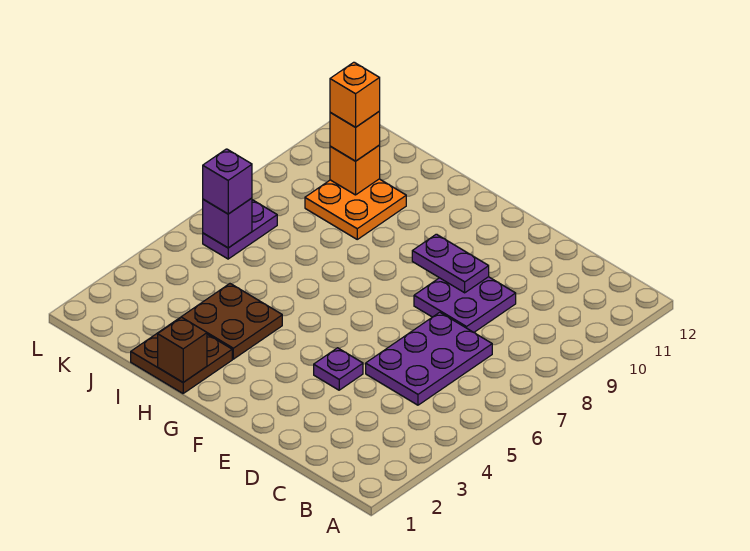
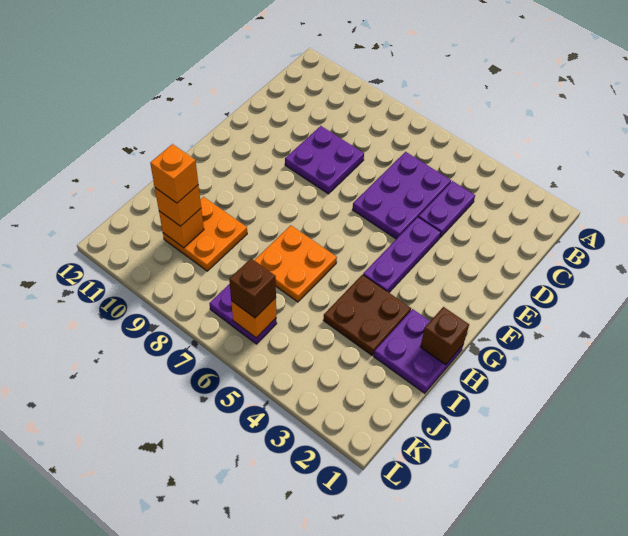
purple plate C5:D7 level 1 -> purple plate C5:E6 level 1
purple plate E4 level 1 -> purple plate E4:G4 level 1
purple plate E9:F9 level 2 -> purple plate C4:D4 level 1
brown plate H1:I2 level 1 -> purple plate H1:I2 level 1
none -> orange plate H6:I7 level 1
purple brick K6 level 2 -> orange brick K6 level 2
purple brick K6 level 3 -> brown brick K6 level 3

